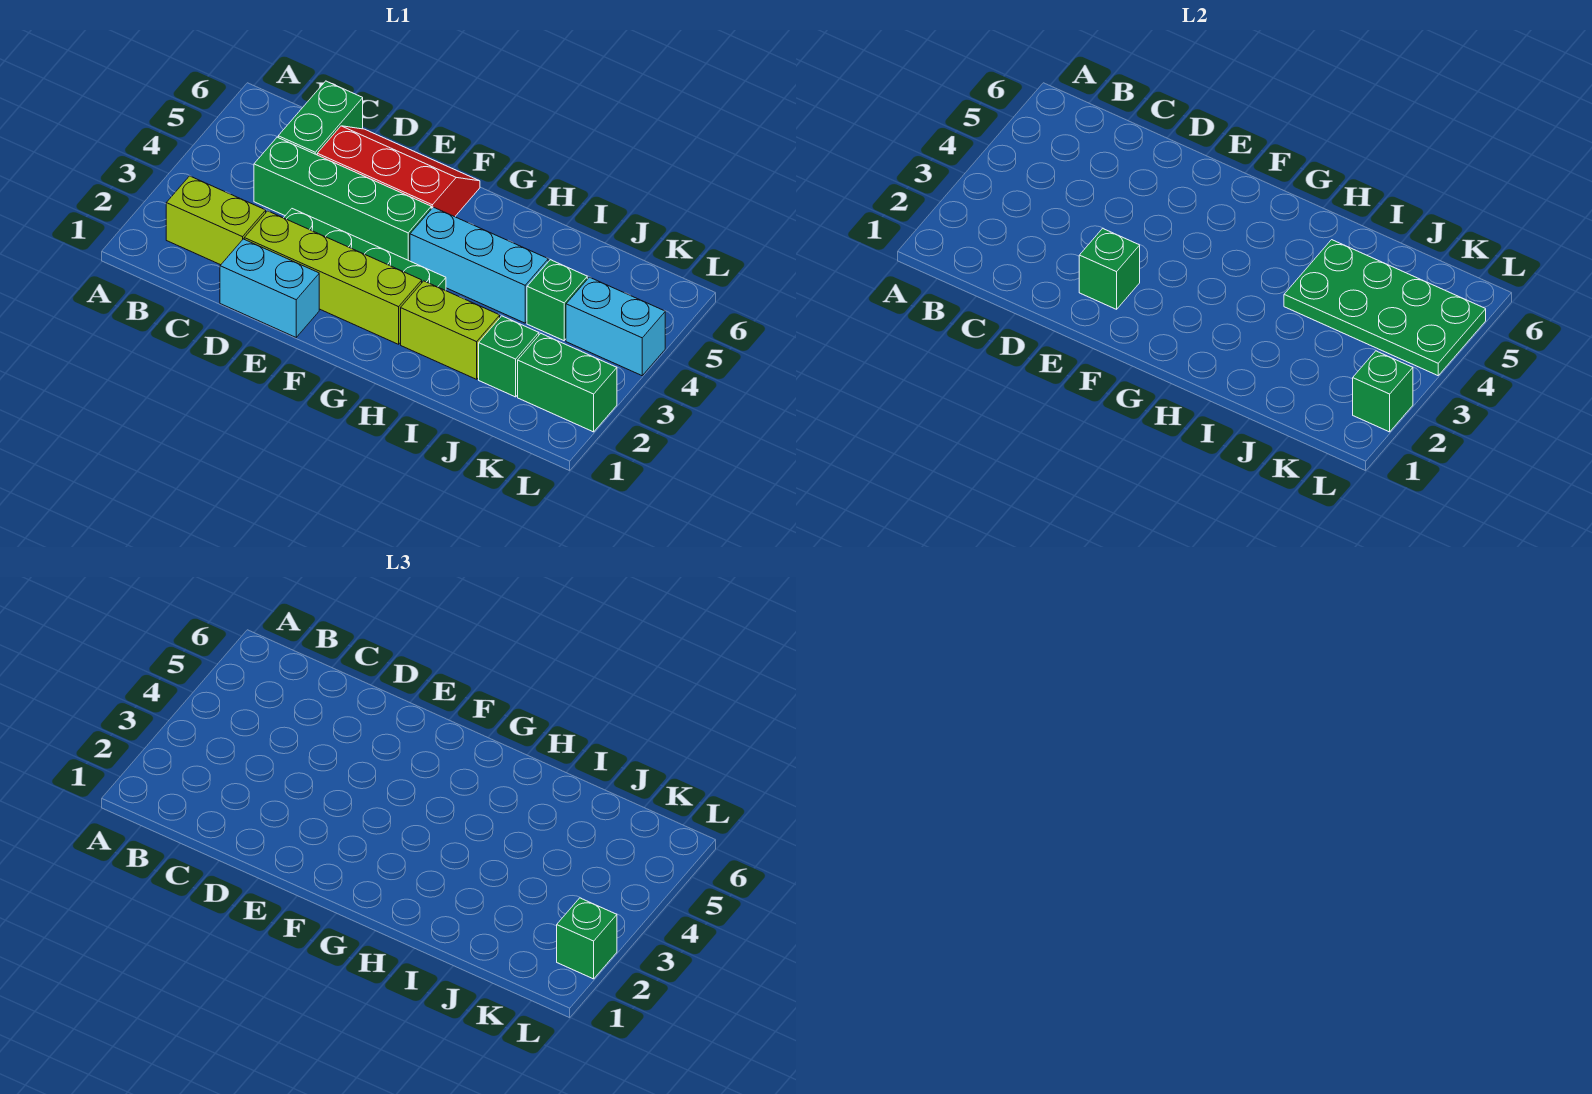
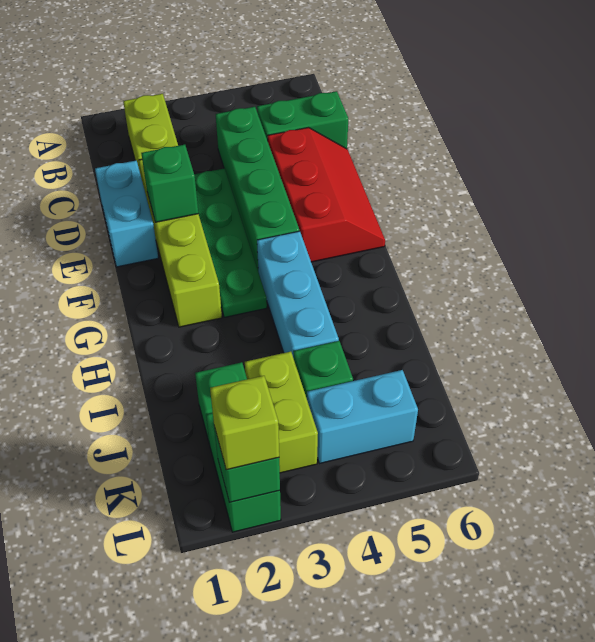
lime brick H2:I2 level 1 -> lime brick J3:K3 level 1
green plate I4:L5 level 2 -> none
cyan brick K4:L4 level 1 -> cyan brick K4:K5 level 1
green brick L2 level 3 -> lime brick L2 level 3

